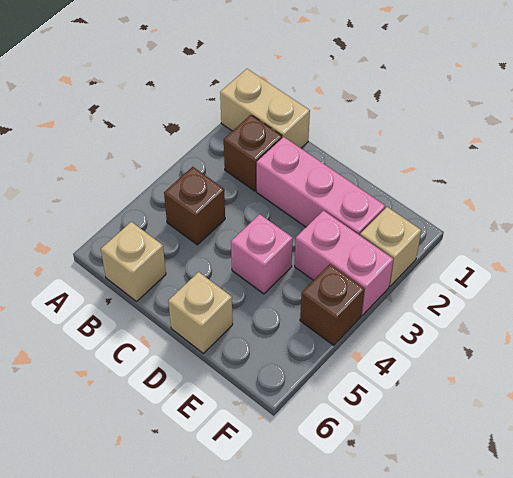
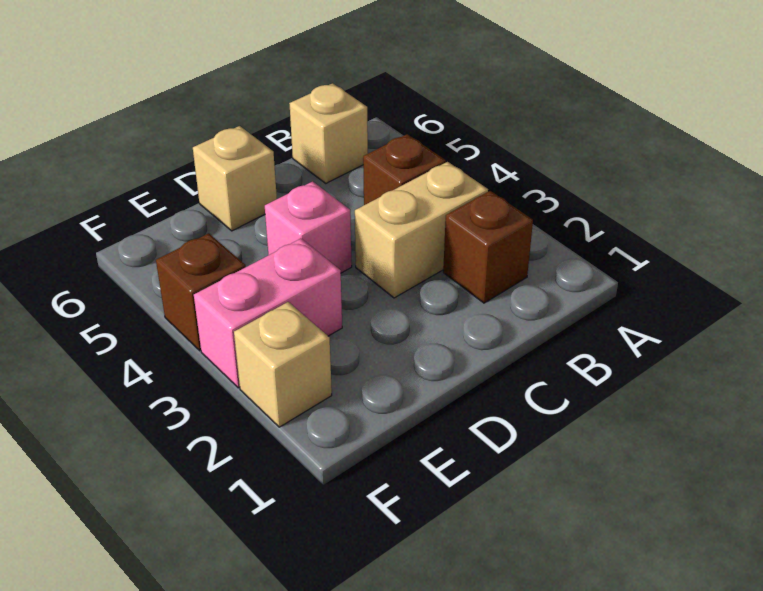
tan brick A1:B1 level 1 -> tan brick B3:C3 level 1
pink brick C2:E2 level 1 -> none

